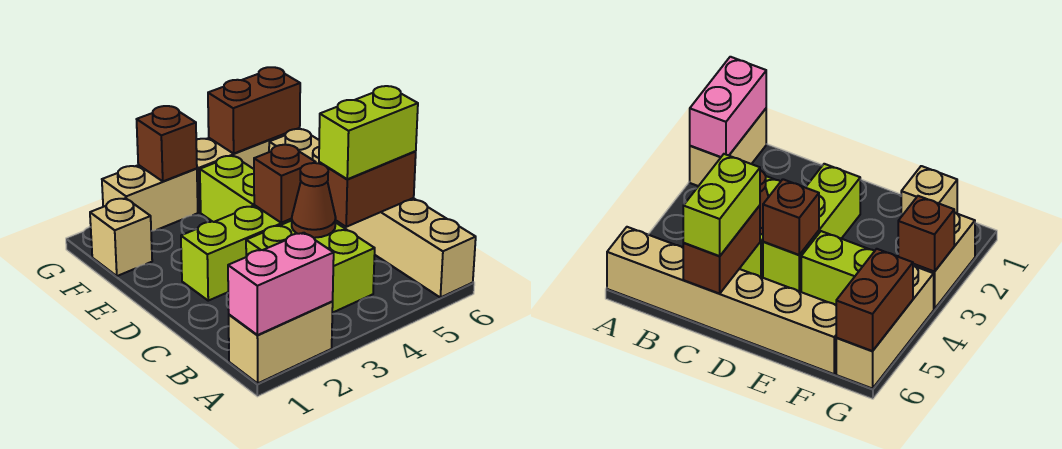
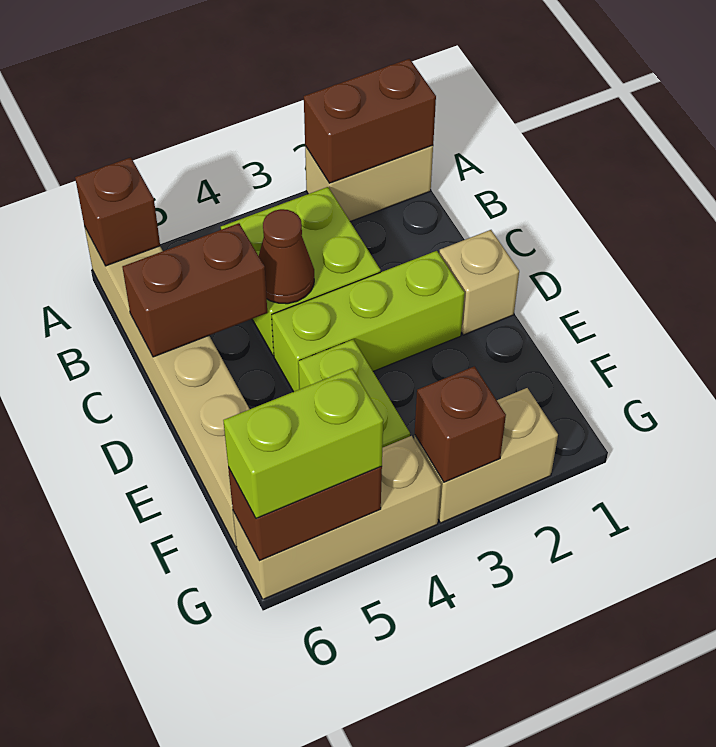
pink brick A1:A2 level 2 -> brown brick A1:A2 level 2
lime brick C5:C6 level 3 -> lime brick G5:G6 level 3
brown brick D4 level 2 -> brown brick A6 level 2
tan brick F1 level 1 -> tan brick D1 level 1

